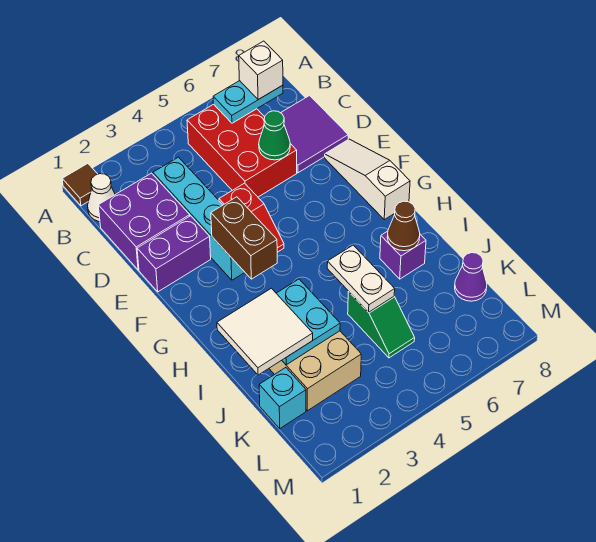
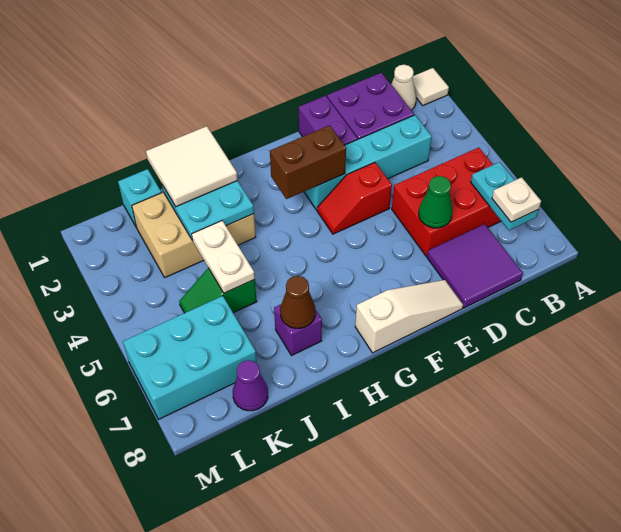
brown tile A1 level 1 -> white tile A1 level 1
white brick B7 level 3 -> white plate B7 level 3
white plate I5:J5 level 2 -> white plate J4:J5 level 2
none -> cyan brick K6:M7 level 1

